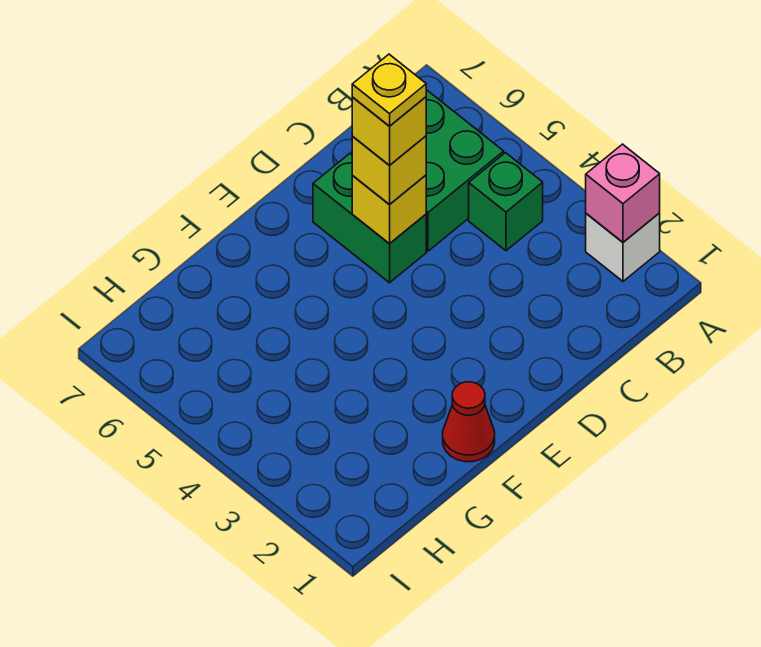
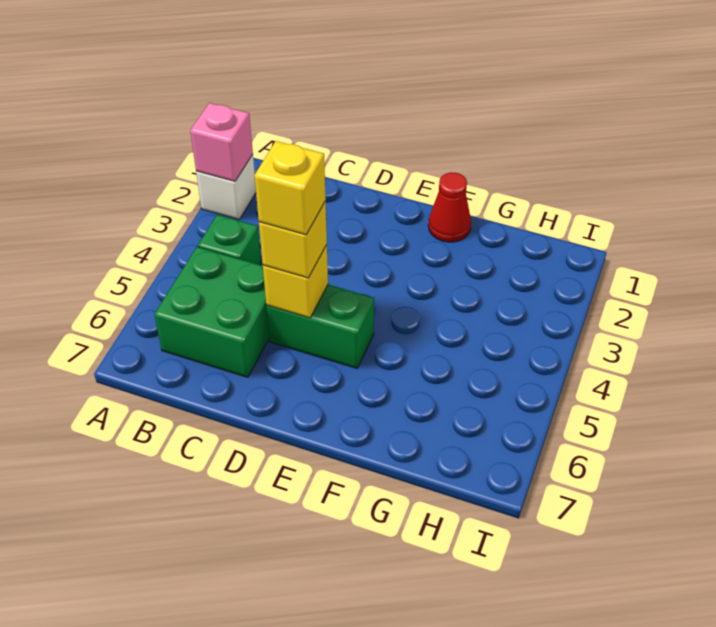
green brick D5:D6 level 1 -> green brick D5:E5 level 1
yellow plate D5 level 5 -> none

